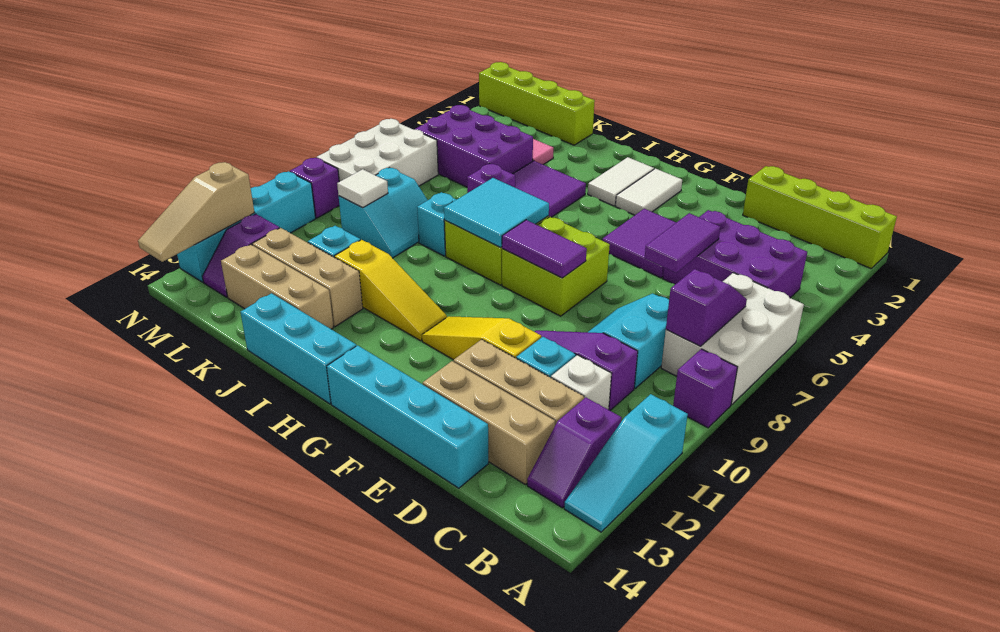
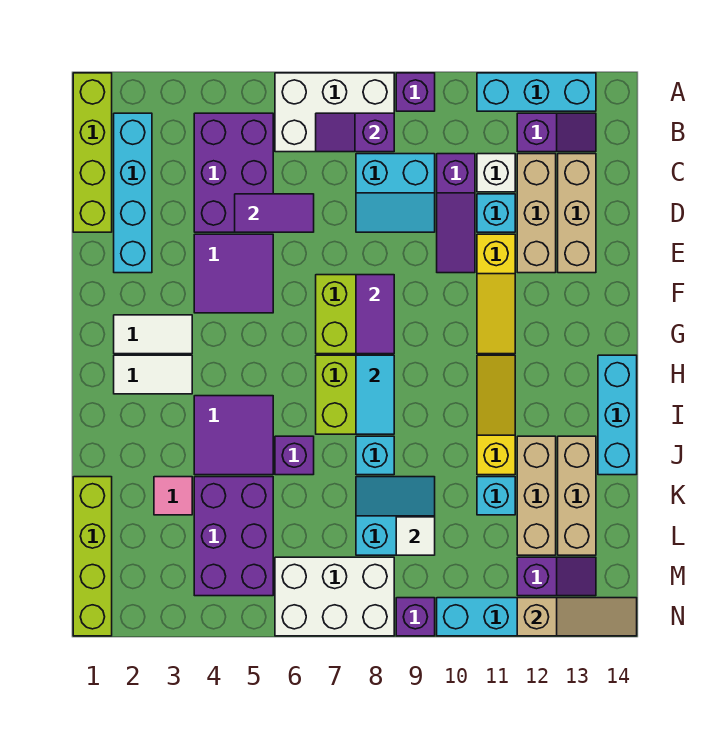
cyan slope A11:A13 level 1 top 11 -> cyan brick A11:A13 level 1
cyan brick D14:G14 level 1 -> cyan brick B2:E2 level 1
cyan tile H7:I8 level 2 -> cyan tile H8:I8 level 2

